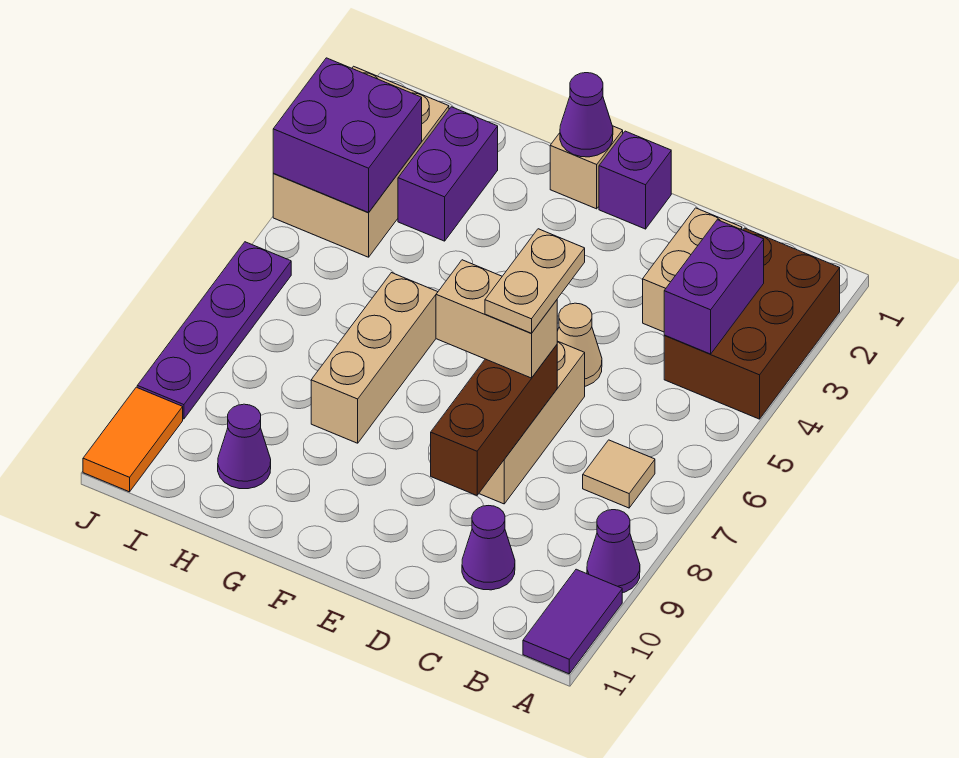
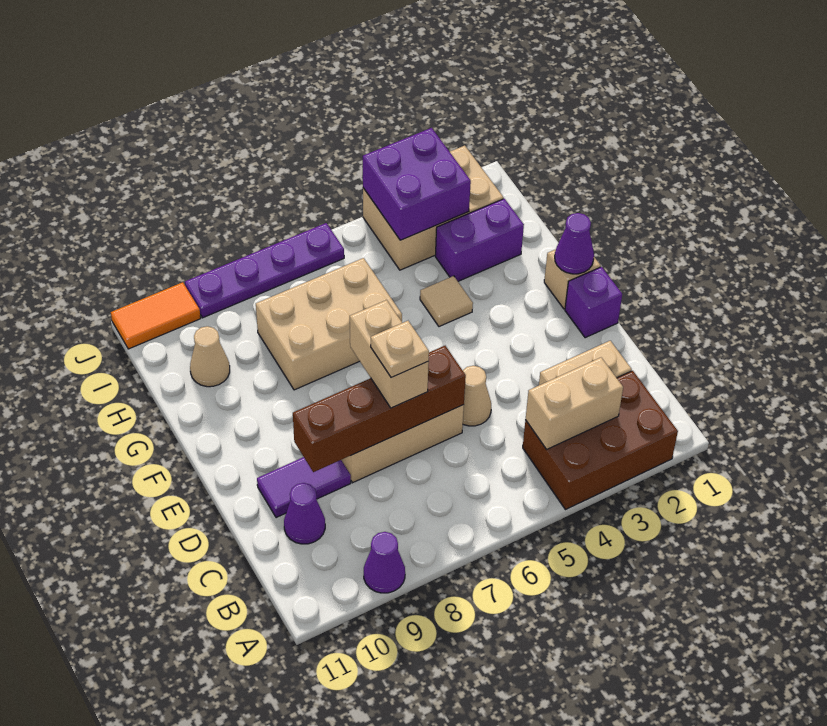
purple tile A10:A11 level 1 -> purple tile D9:D10 level 1
purple brick B3:B4 level 2 -> tan brick B3:B4 level 2
tan tile B7 level 1 -> tan tile G4 level 1
tan plate D6:D7 level 4 -> tan plate D7 level 4
brown brick D7:D9 level 2 -> brown brick D6:D9 level 2
tan brick G6:G8 level 1 -> tan brick G6:H8 level 1
purple cone H10 level 1 -> tan cone H10 level 1

